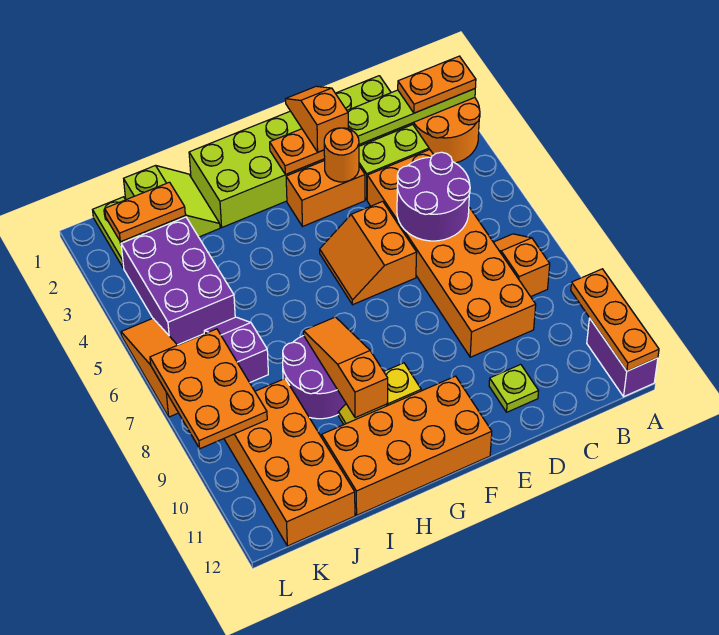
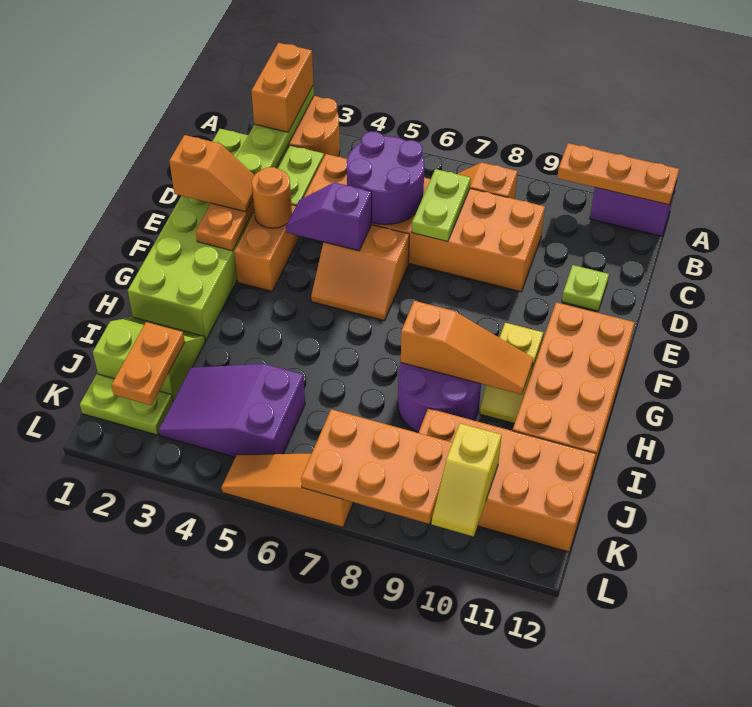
orange plate A2:B2 level 3 -> orange brick A2:B2 level 3
none -> lime plate C7:D7 level 2
orange slope E1:E2 level 3 top 2 -> orange slope E1:E2 level 3 top 1
orange slope H8:H10 level 2 top 10 -> orange slope H8:H10 level 2 top 8
purple brick J3:K5 level 1 -> purple slope J3:K5 level 1 top 5
purple slope J6:J7 level 1 top 7 -> purple slope E4:E5 level 2 top 5
none -> yellow slope K10:L10 level 2 top K

